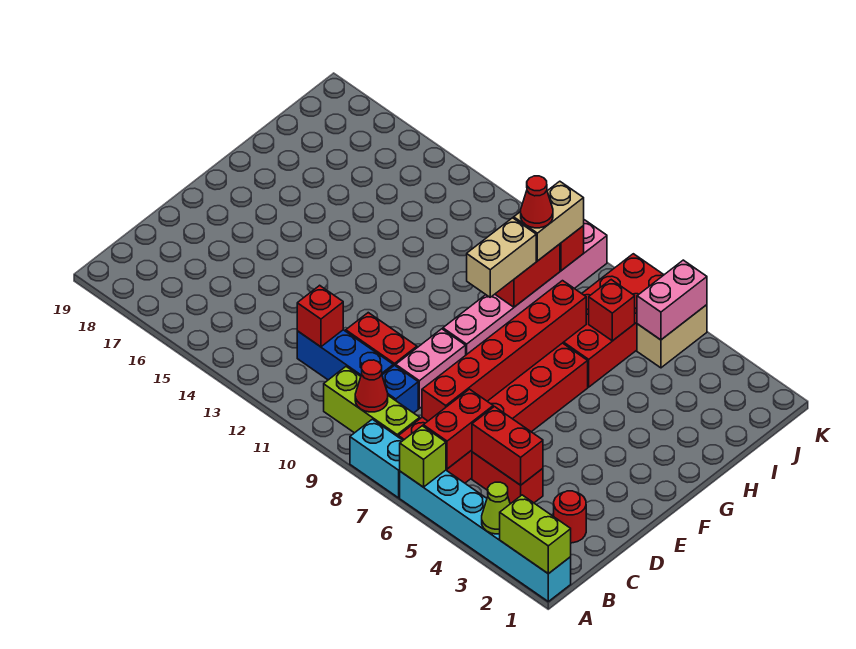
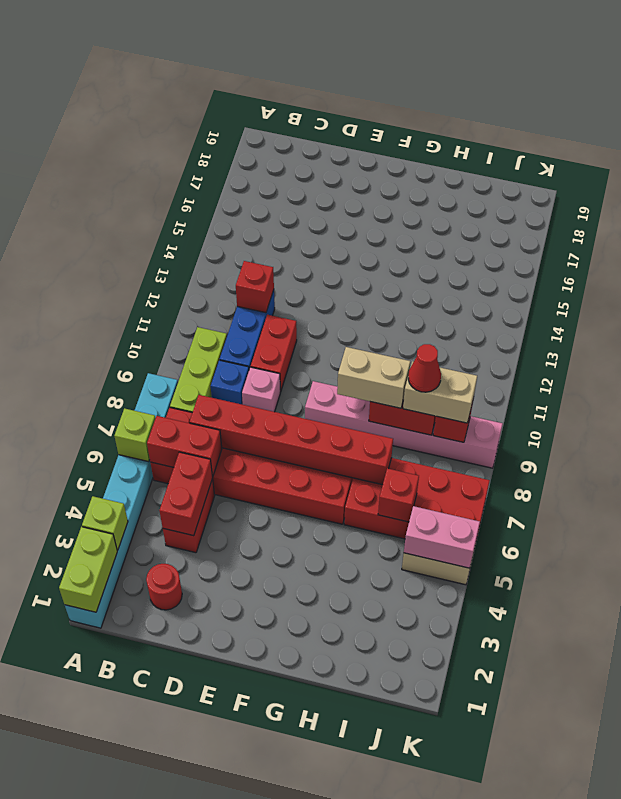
lime cone A3 level 2 -> lime brick A3 level 2
red cone B9 level 2 -> none
pink brick D9:E9 level 1 -> pink brick D9 level 1

